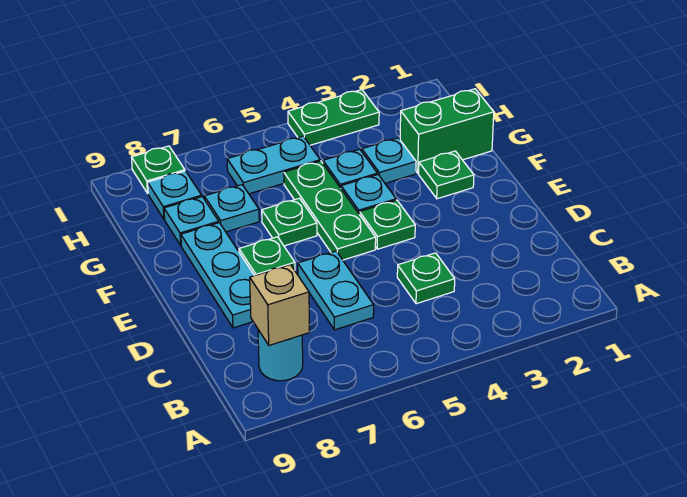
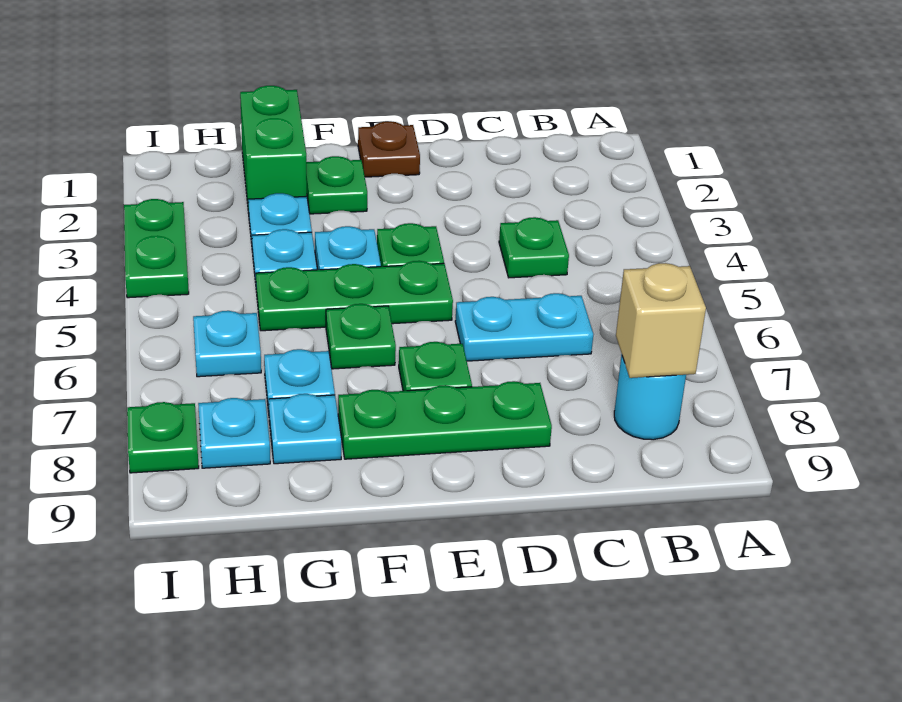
cyan plate D8:F8 level 1 -> green plate D8:F8 level 1
none -> brown plate E1 level 1
cyan plate H5:H6 level 1 -> cyan plate H6 level 1

